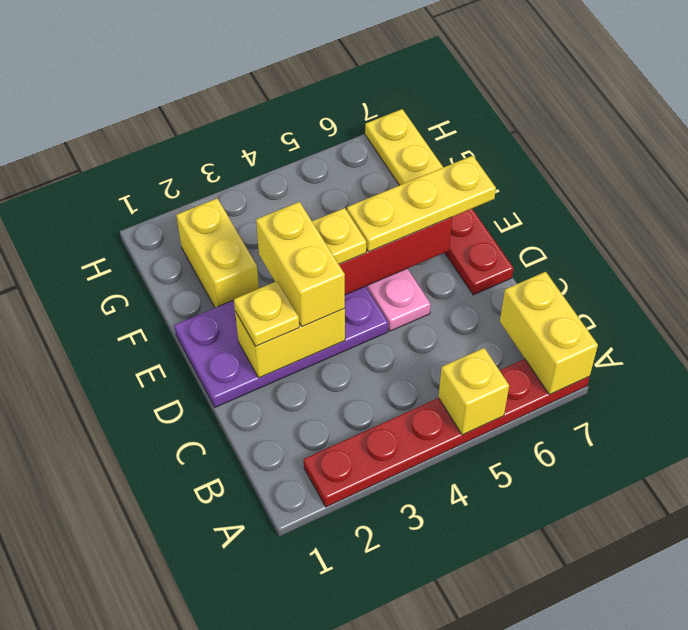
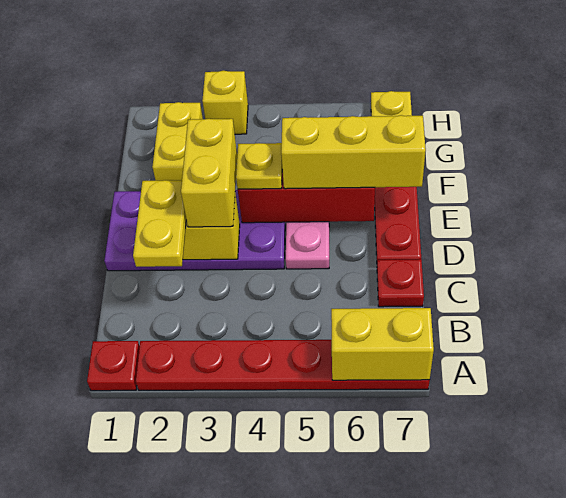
none -> red plate A1 level 1
yellow brick A5 level 2 -> yellow brick H3 level 1
yellow brick A7:B7 level 2 -> yellow brick A6:A7 level 2
none -> red plate C7 level 1
yellow plate D2 level 3 -> yellow plate C2:D2 level 3
yellow plate E5:E7 level 3 -> yellow brick E5:E7 level 3

